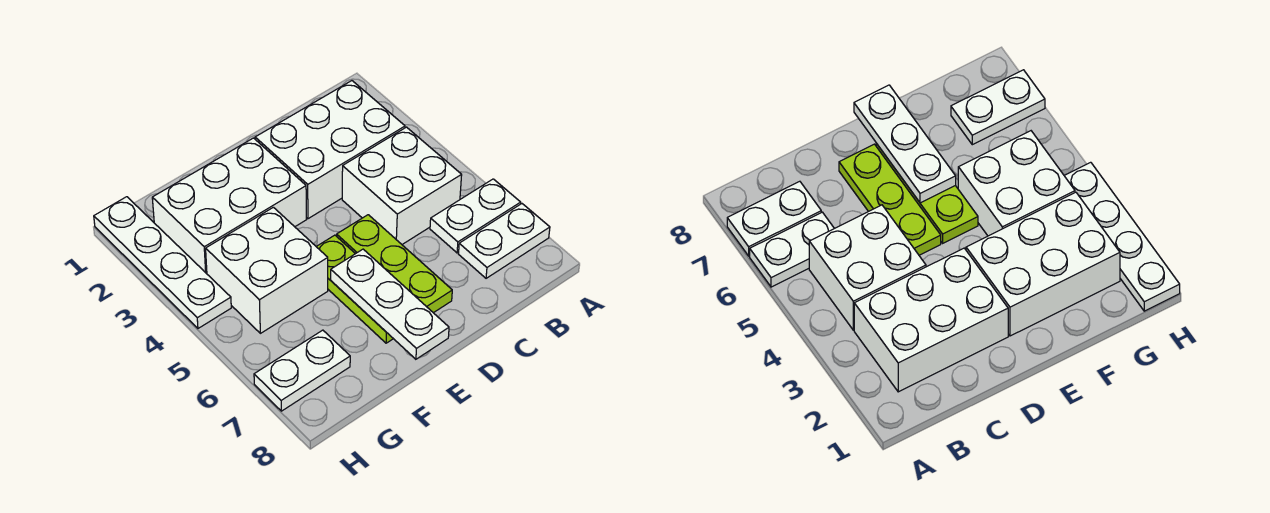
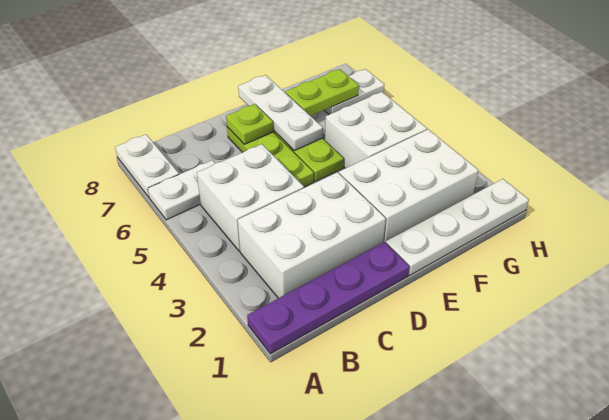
none -> purple plate A1:D1 level 1
white plate A7:B7 level 1 -> white plate A7:A8 level 1
none -> lime plate D7 level 2
none -> lime plate F7:G7 level 2
white plate H1:H4 level 1 -> white plate E1:H1 level 1

